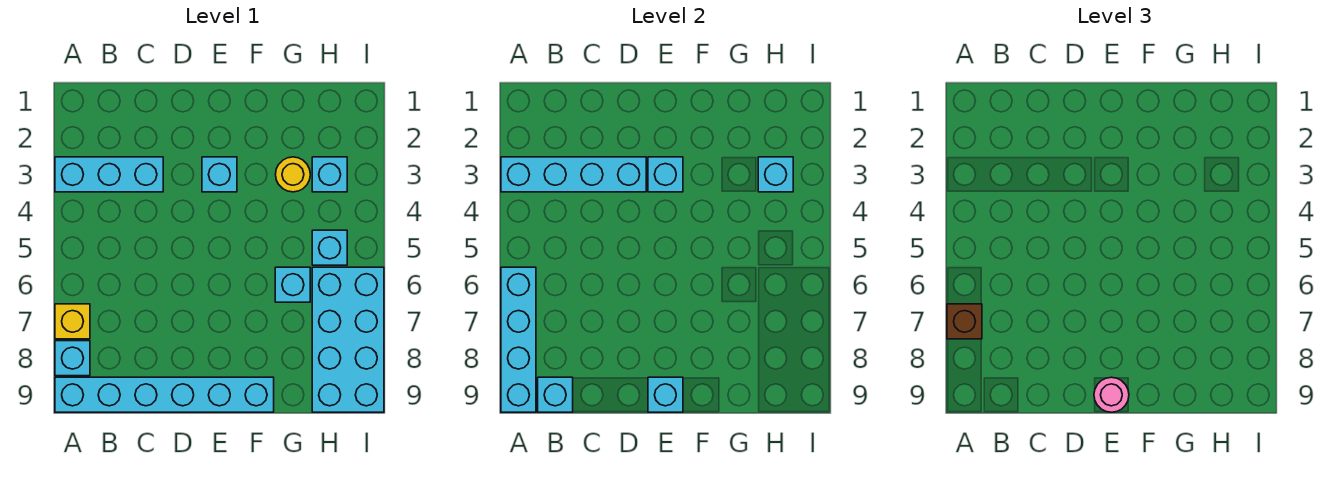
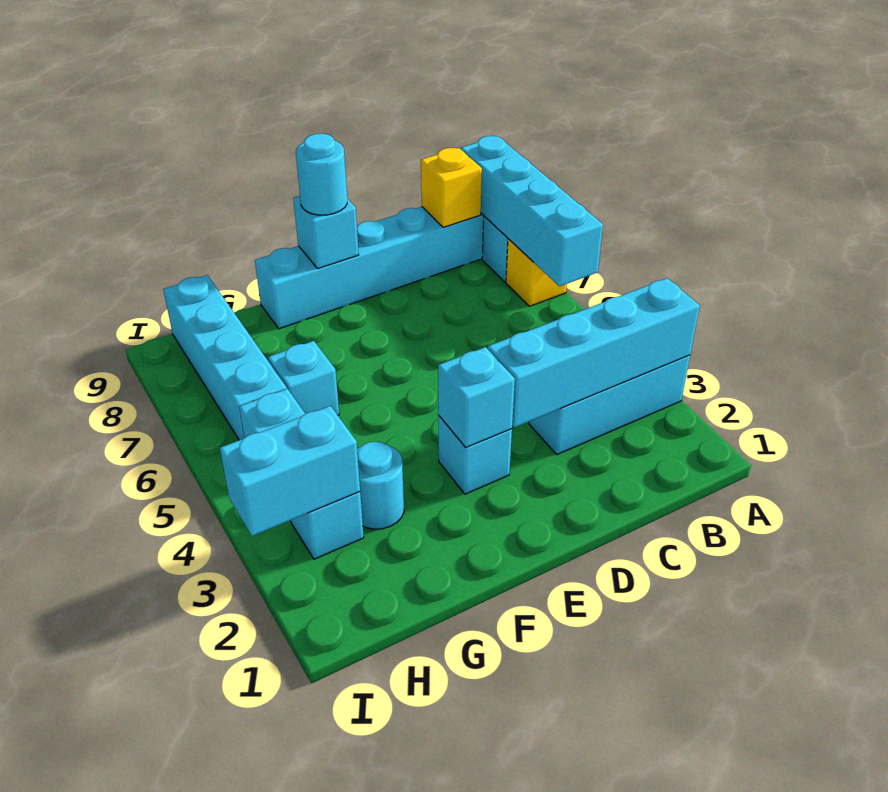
brown brick A7 level 3 -> none
cyan brick B9 level 2 -> yellow brick B9 level 2
pink round brick E9 level 3 -> cyan round brick E9 level 3
yellow round brick G3 level 1 -> cyan round brick G3 level 1
cyan brick H3 level 2 -> cyan brick H3:I3 level 2
cyan brick H6:I9 level 1 -> cyan brick H6:H9 level 1

